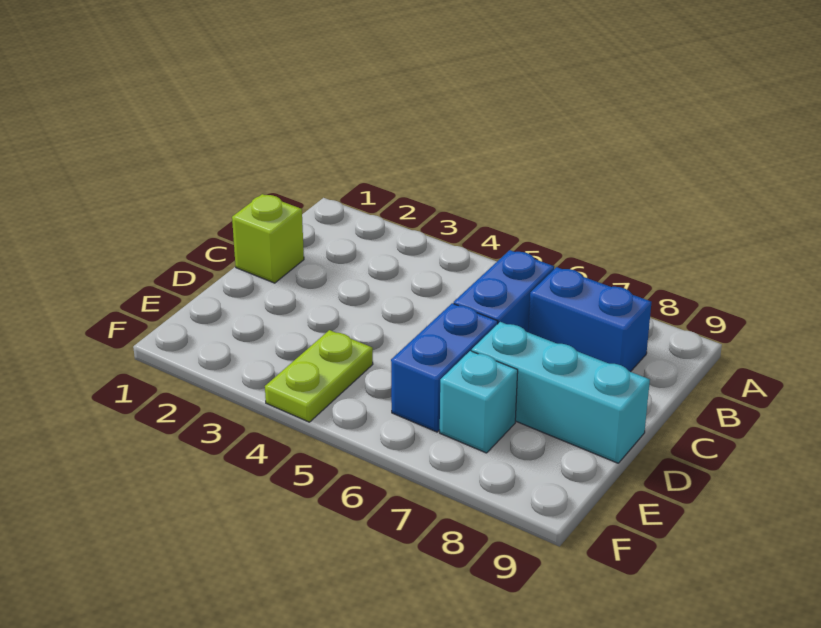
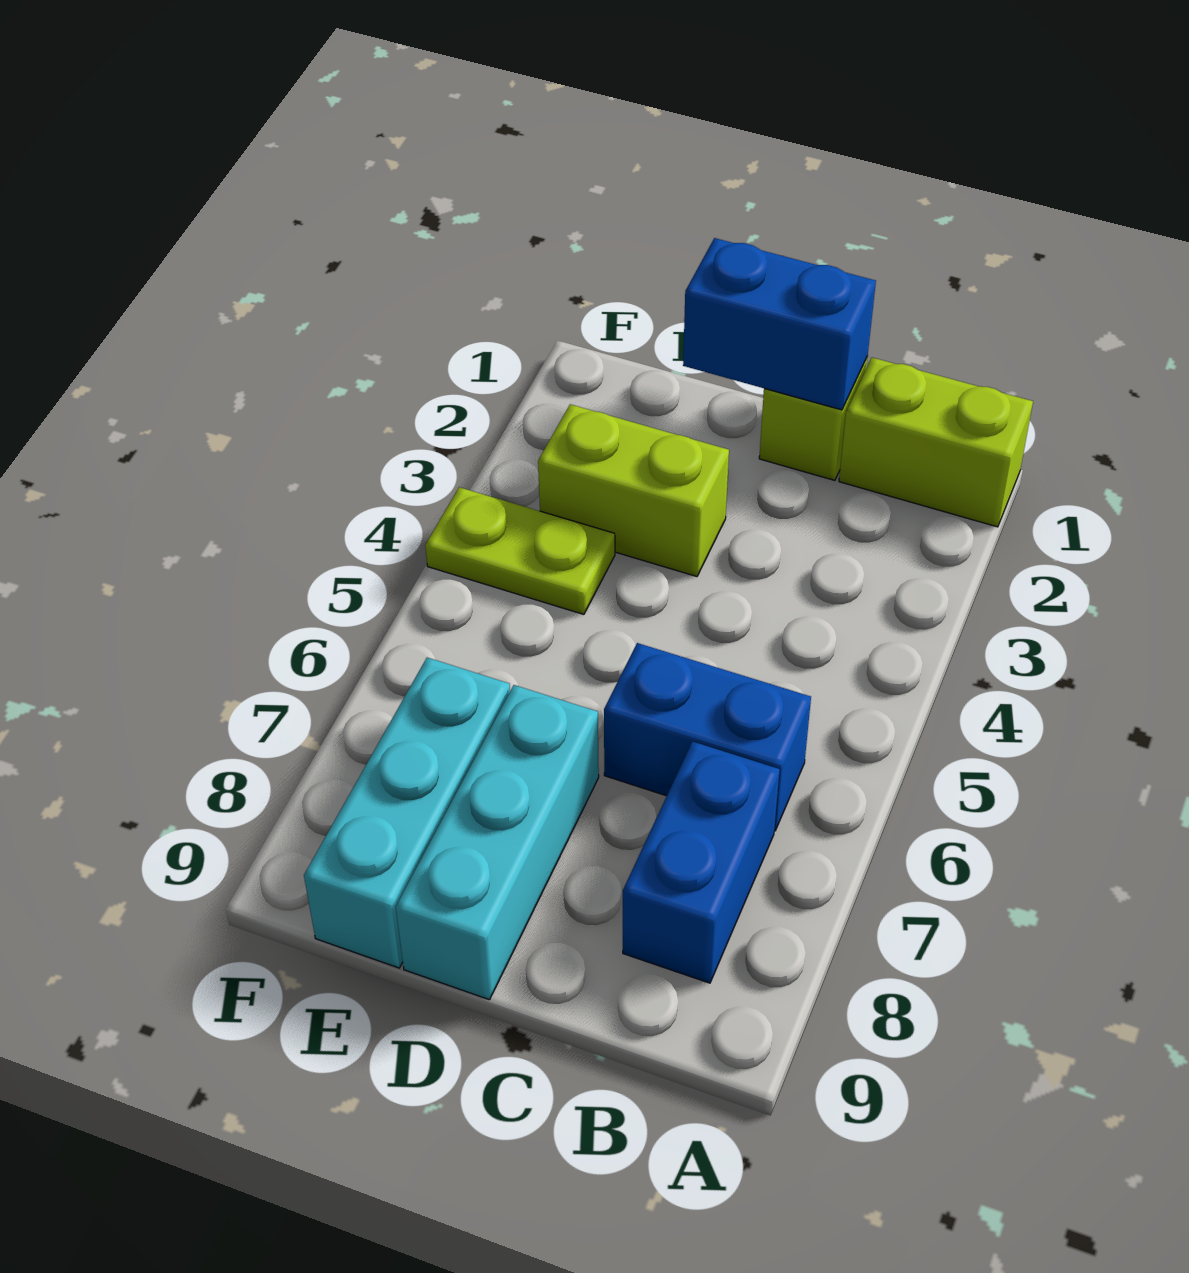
none -> lime brick A1:B1 level 1
none -> lime brick D3:E3 level 1
blue brick D6:E6 level 1 -> blue brick C1:D1 level 2
cyan brick E7 level 1 -> cyan brick E7:E9 level 1

